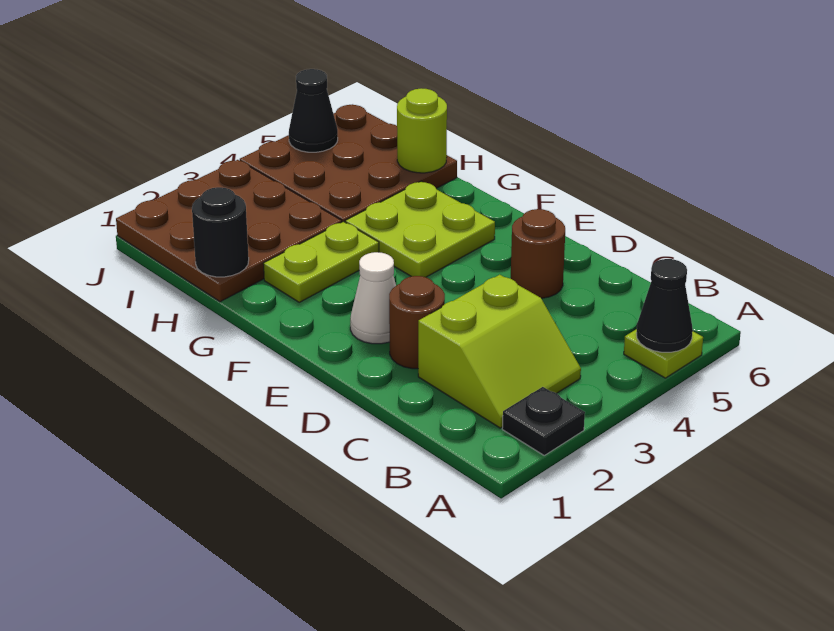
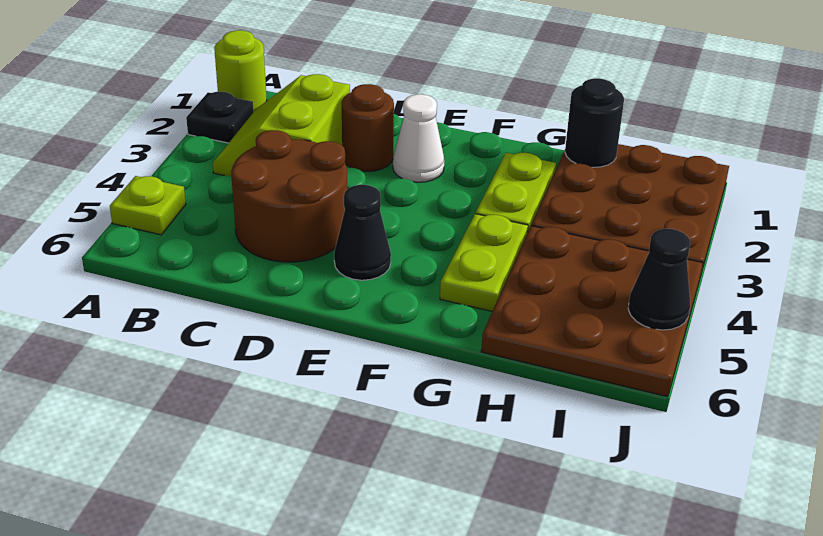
black cone A5 level 2 -> black cone E5 level 1
brown round brick D5 level 1 -> brown round brick C4:D5 level 1
lime plate F4:G5 level 1 -> lime plate G4:G5 level 1
lime round brick H6 level 2 -> lime round brick A1 level 1

